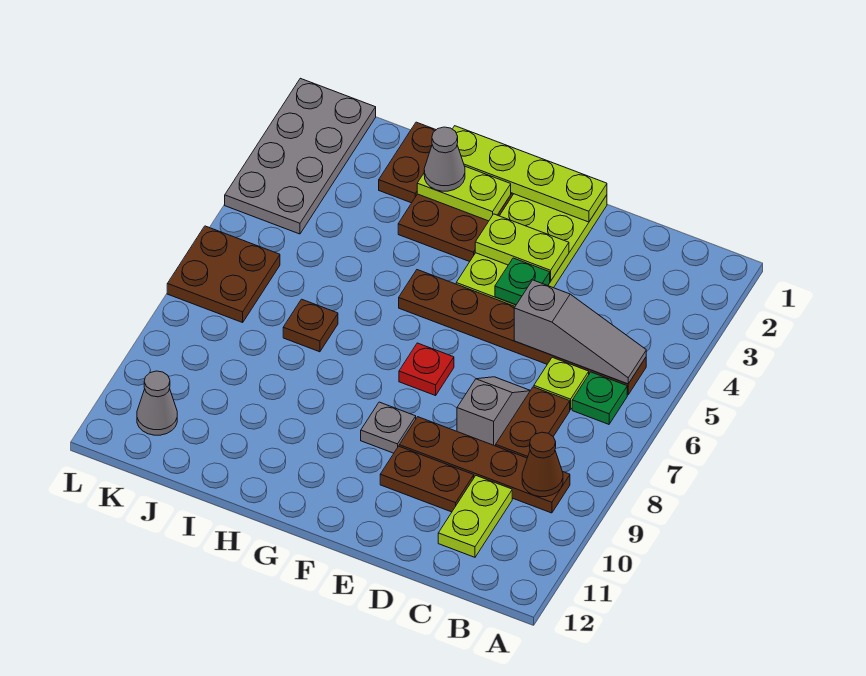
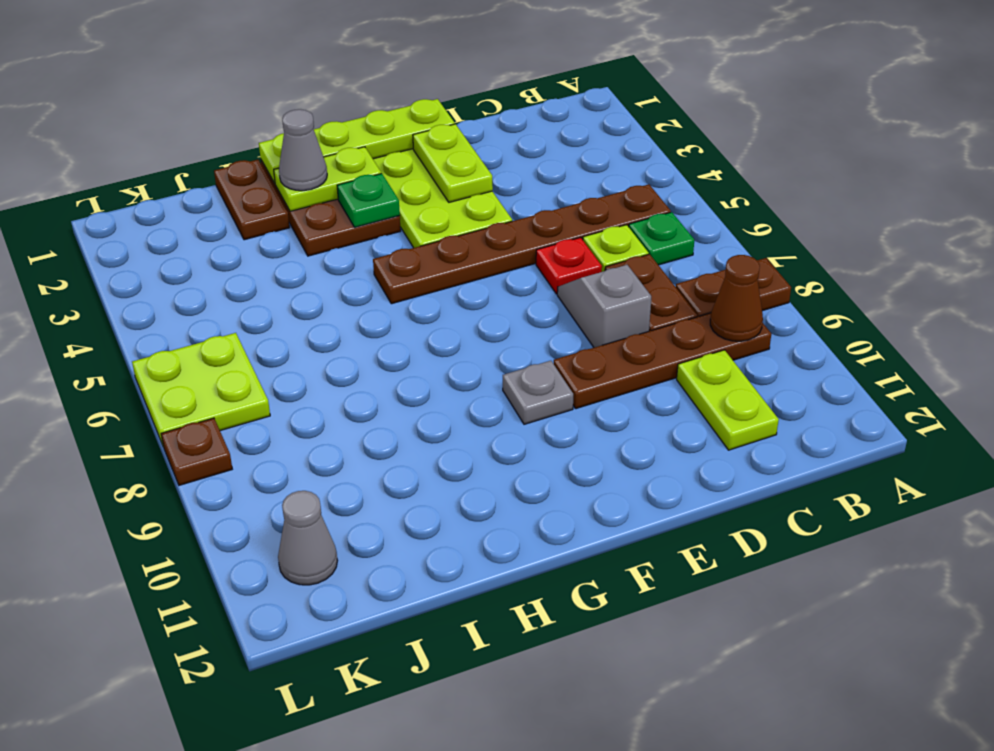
grey slope B5:D5 level 2 top D -> none
brown plate D10:E10 level 1 -> brown plate A8:B8 level 1
lime plate E3:F3 level 2 -> lime plate E2:E3 level 2
green plate E4 level 2 -> green plate G3 level 2
red plate F7 level 1 -> red plate D6 level 1
brown plate I7 level 1 -> brown plate L8 level 1
grey plate K1:L4 level 1 -> none
brown plate K6:L7 level 1 -> lime plate K6:L7 level 1

